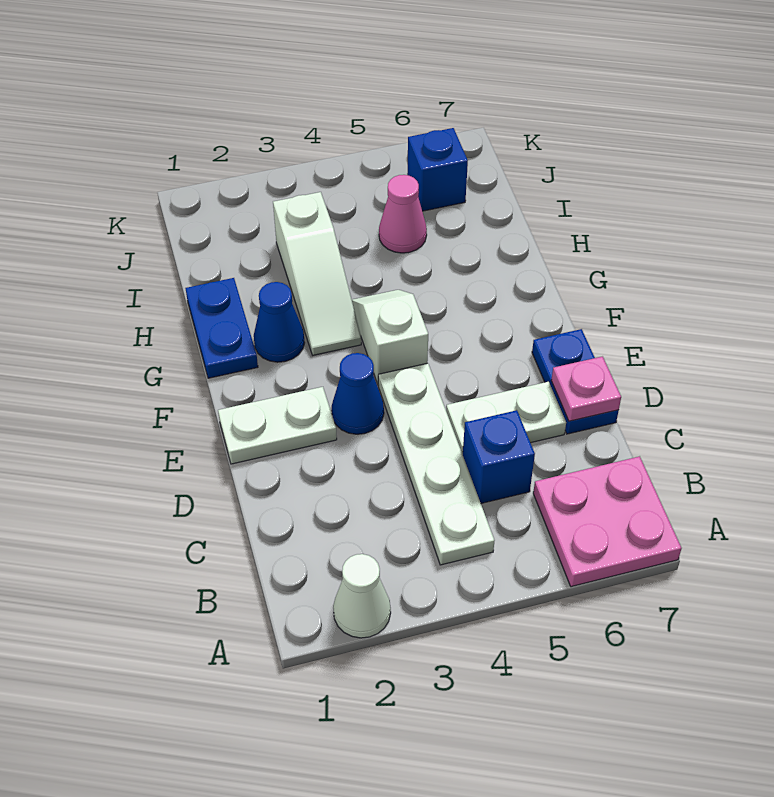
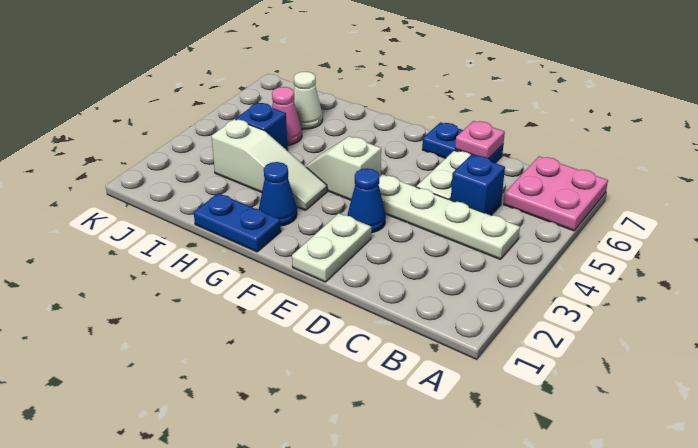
white cone A2 level 1 -> white cone I6 level 1
blue brick J6 level 1 -> blue brick I4 level 1

